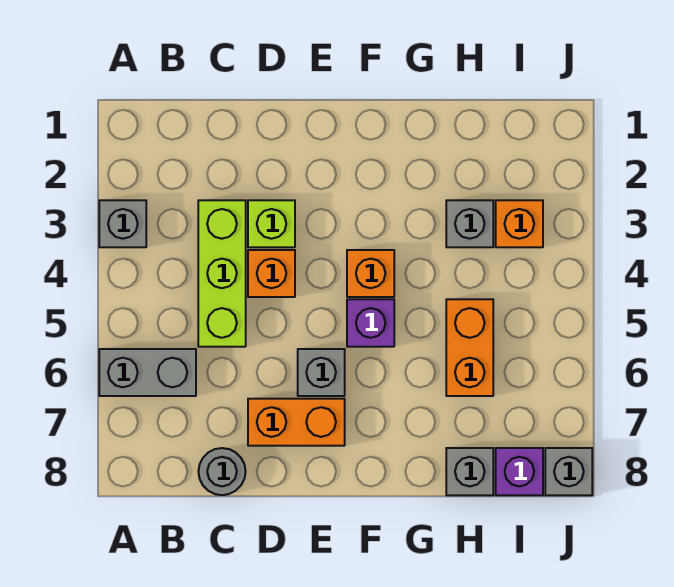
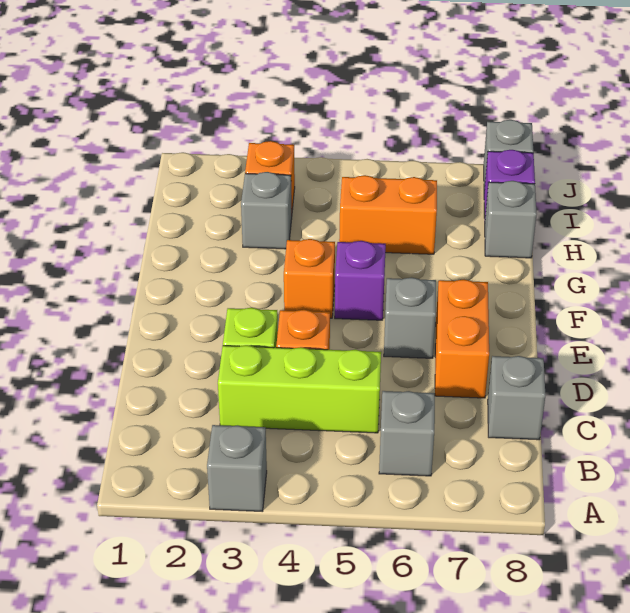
grey brick A6:B6 level 1 -> grey brick B6 level 1
grey round brick C8 level 1 -> grey brick C8 level 1

